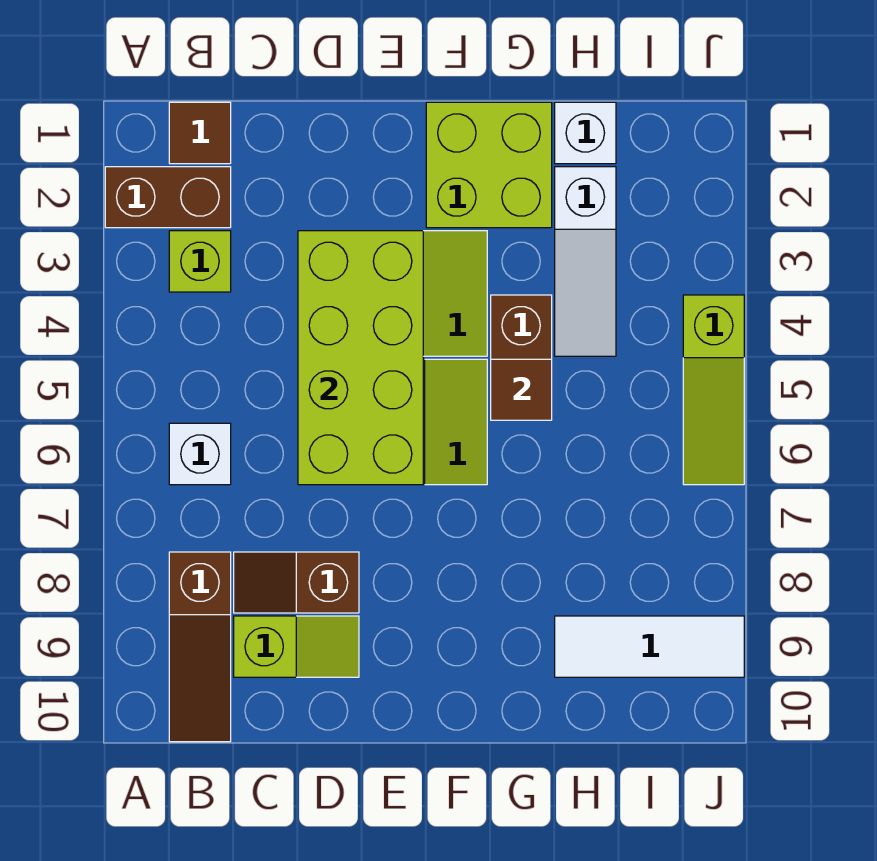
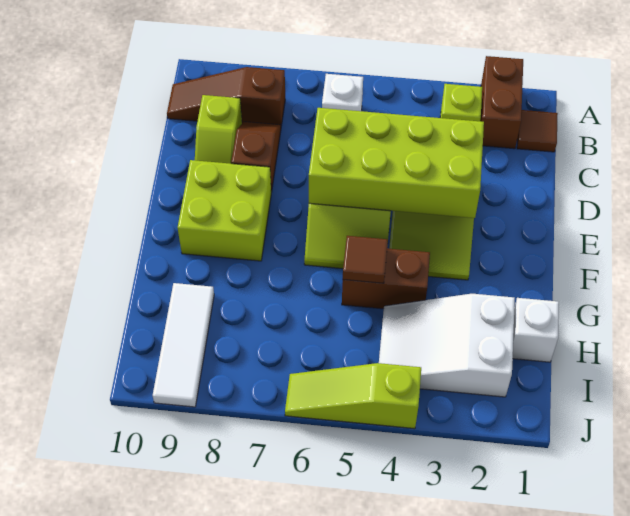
lime brick F1:G2 level 1 -> lime brick E8:F9 level 1
white slope H2:H4 level 1 top 2 -> white slope H2:I4 level 1 top 2

